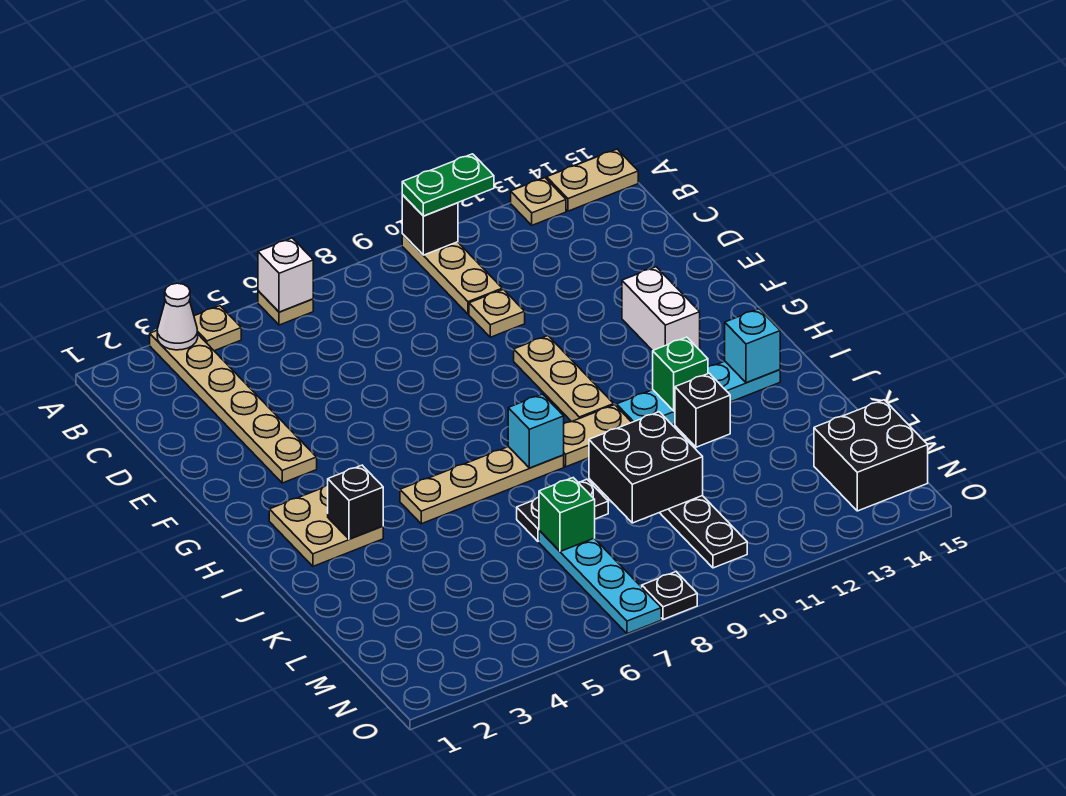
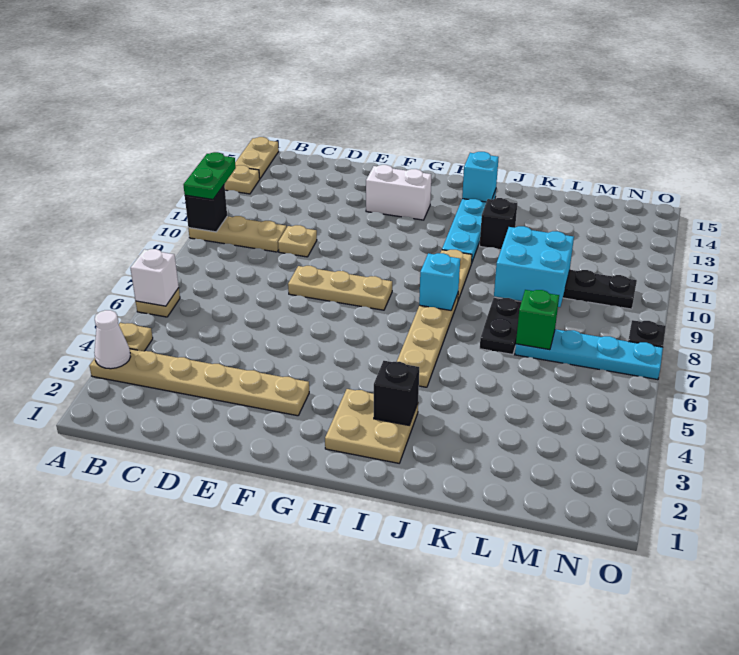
tan plate F10:H10 level 1 -> tan plate E8:G8 level 1
green brick I12 level 2 -> none
black brick K9:L10 level 2 -> cyan brick K9:L10 level 2
black brick M14:N15 level 1 -> none

